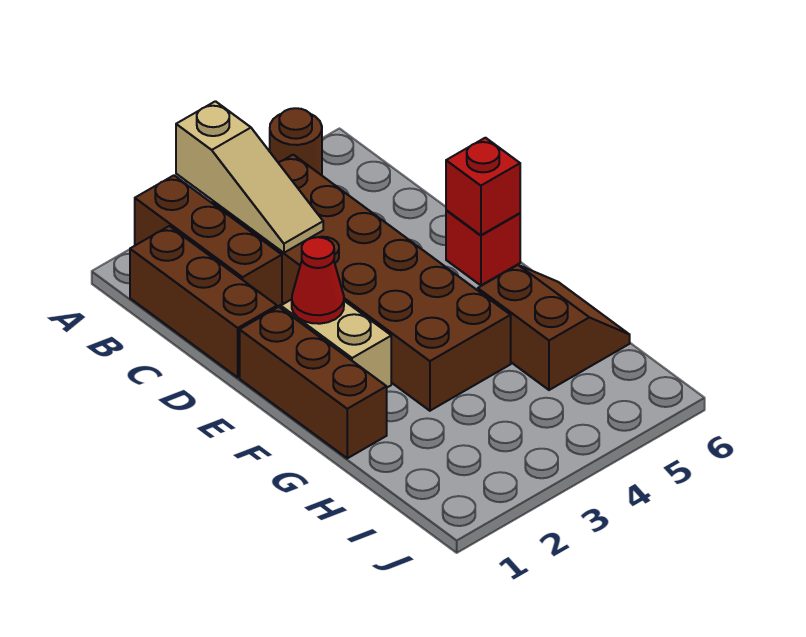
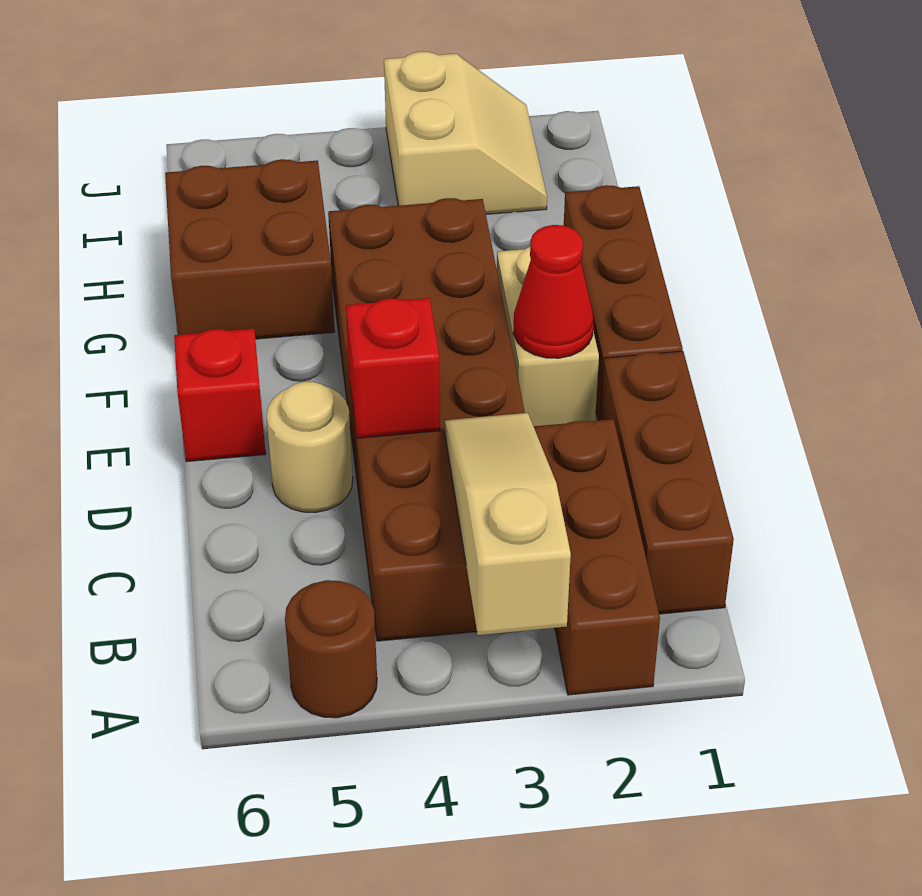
none -> tan round brick D5 level 1
red brick E6 level 2 -> red brick D4 level 2
brown slope G5:H6 level 1 top 5 -> brown brick G5:H6 level 1
none -> tan slope I2:J3 level 1 top 3

